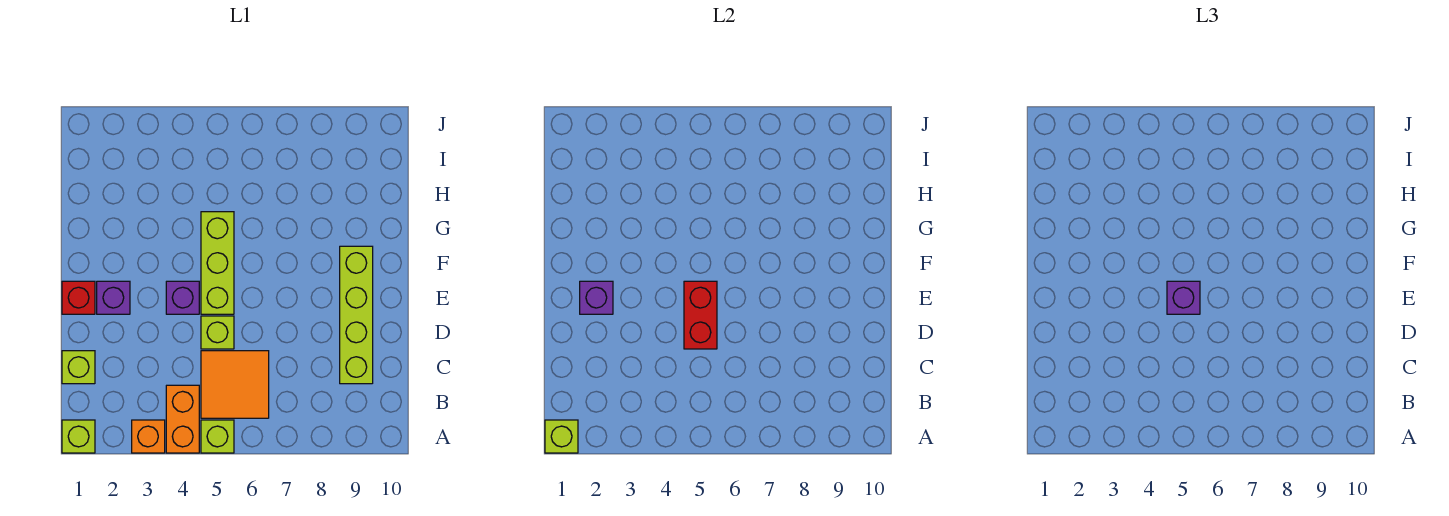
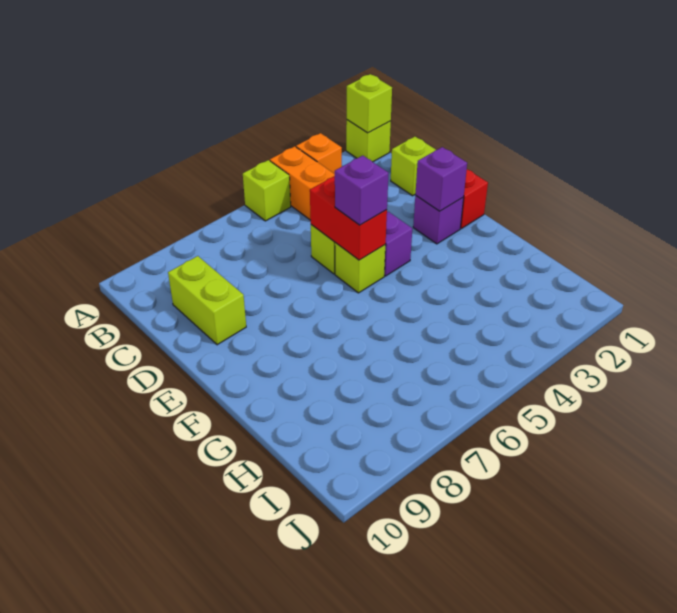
orange tile B5:C6 level 1 -> none
lime brick C9:F9 level 1 -> lime brick C9:D9 level 1
lime brick E5:G5 level 1 -> lime brick E5 level 1

